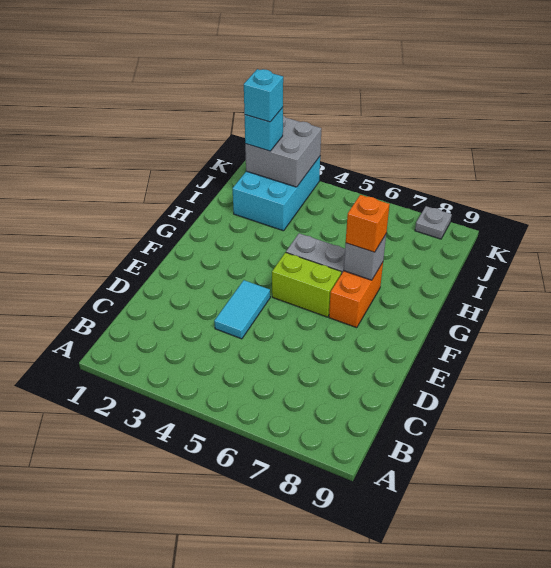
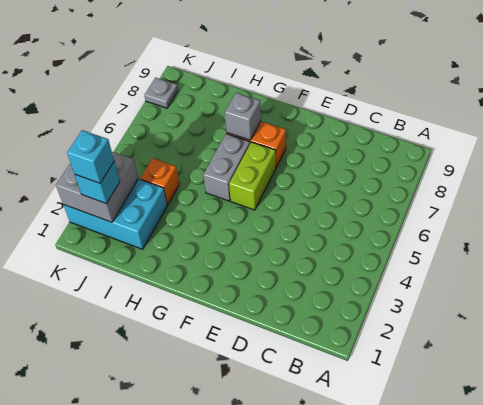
cyan tile D4:E4 level 1 -> none
orange brick G7 level 3 -> orange brick I4 level 1

